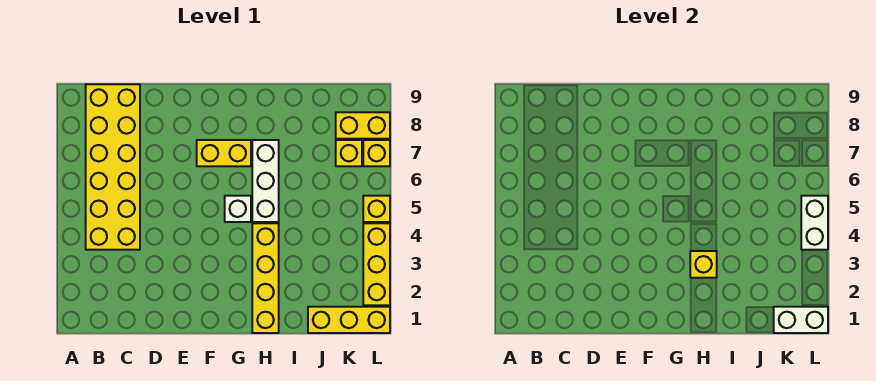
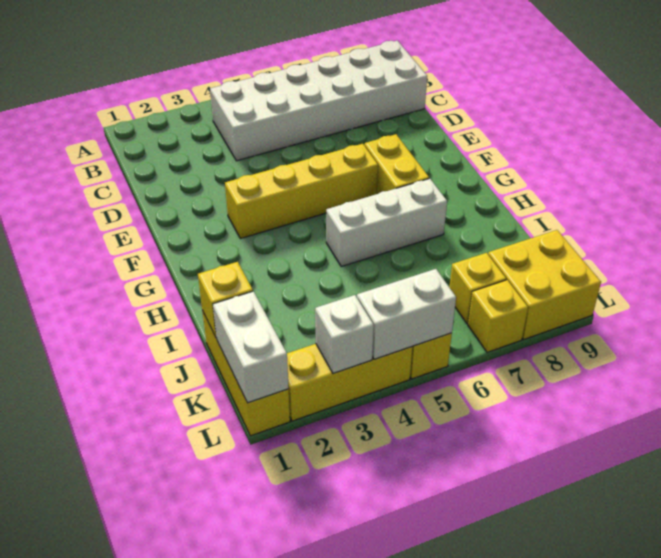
yellow brick B4:C9 level 1 -> white brick B4:C9 level 1
white brick G5 level 1 -> white brick L3 level 2
yellow brick H1:H4 level 1 -> yellow brick F3:F6 level 1
yellow brick H3 level 2 -> yellow brick J1 level 2
yellow brick K8:L8 level 1 -> yellow brick K8:L9 level 1

